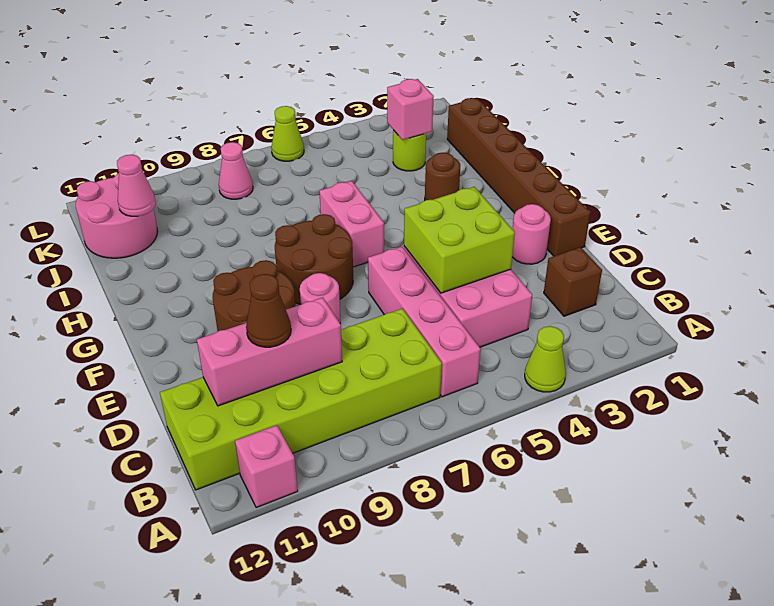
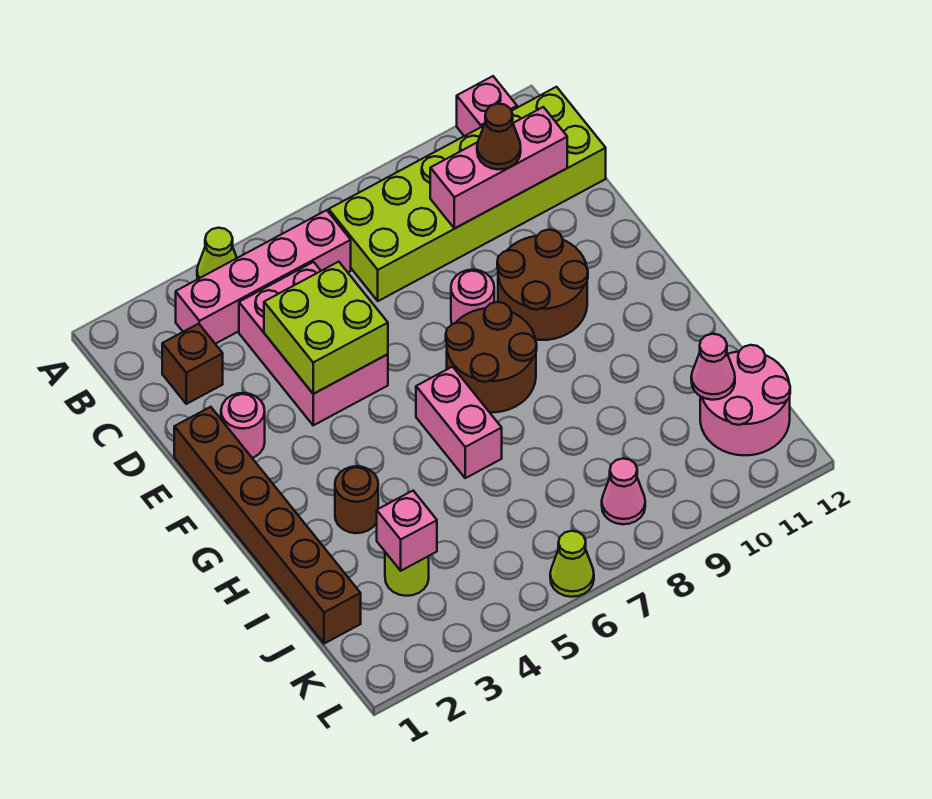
pink brick B6:E6 level 1 -> pink brick B3:B6 level 1

